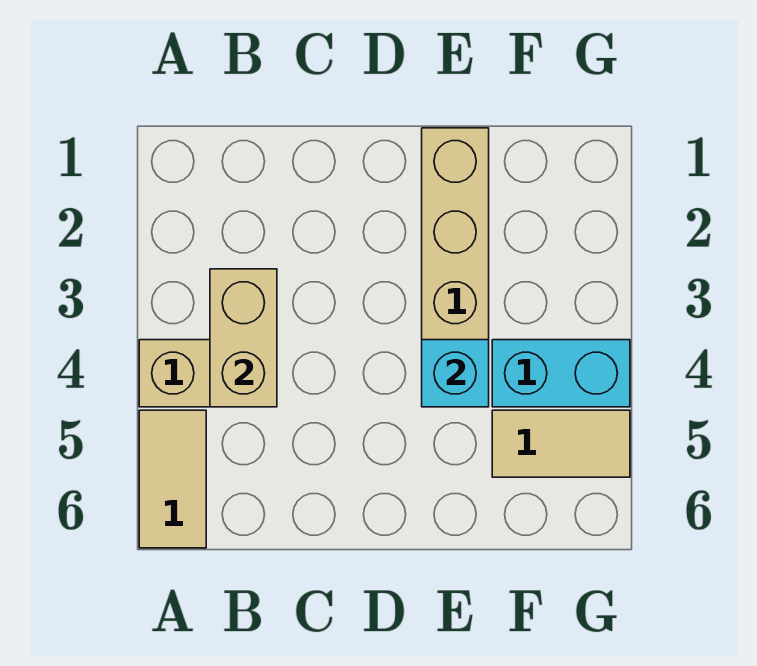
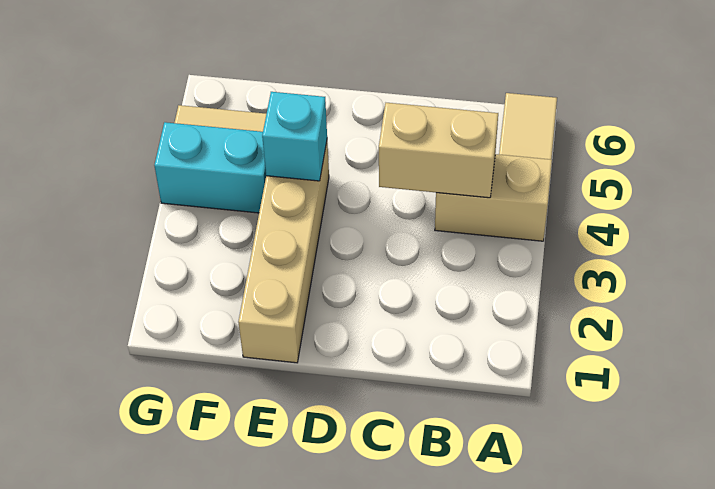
tan brick B3:B4 level 2 -> tan brick B4:C4 level 2

